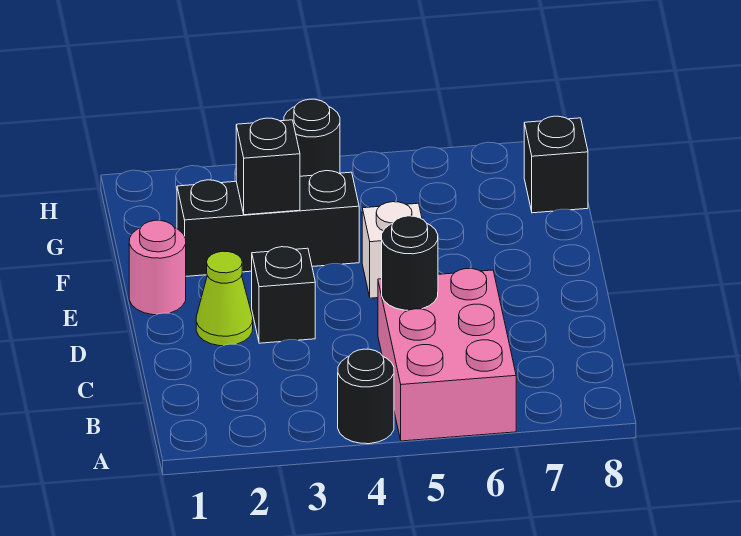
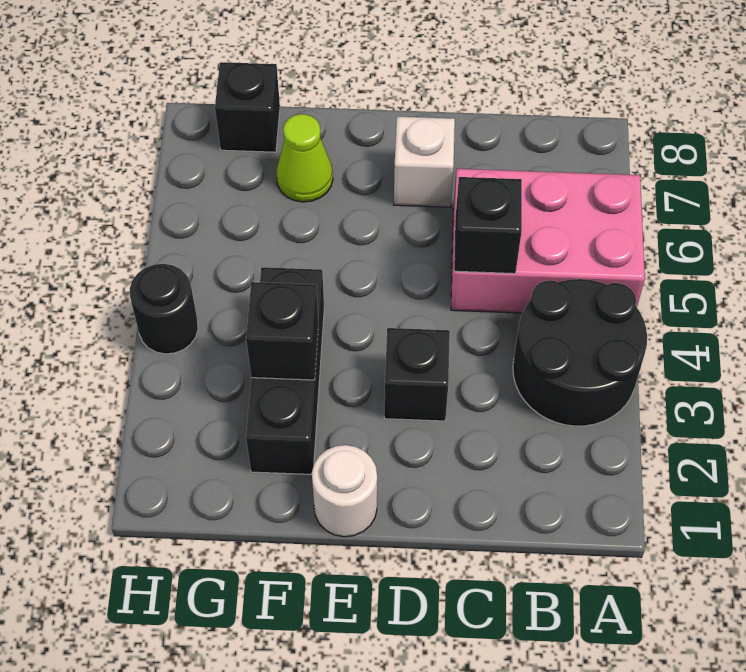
black round brick A4 level 1 -> black round brick A3:B4 level 1
black round brick C5 level 2 -> black brick C5 level 2
lime cone D2 level 1 -> lime cone F7 level 1
pink round brick E1 level 1 -> white round brick E1 level 1
white brick E5 level 1 -> white brick D7 level 1

